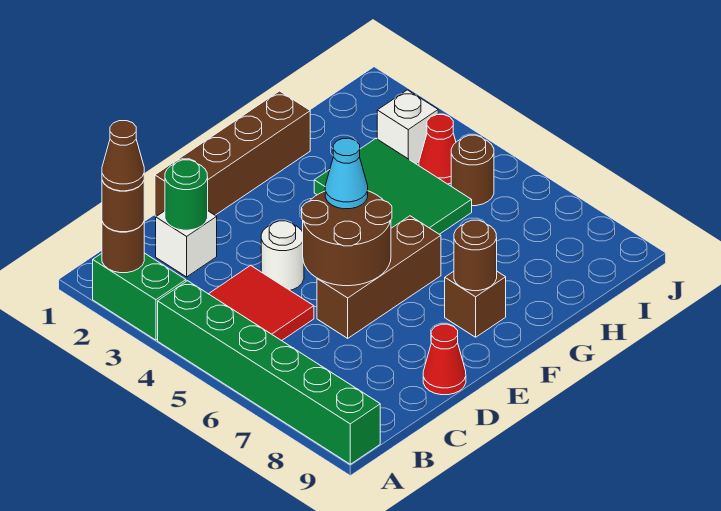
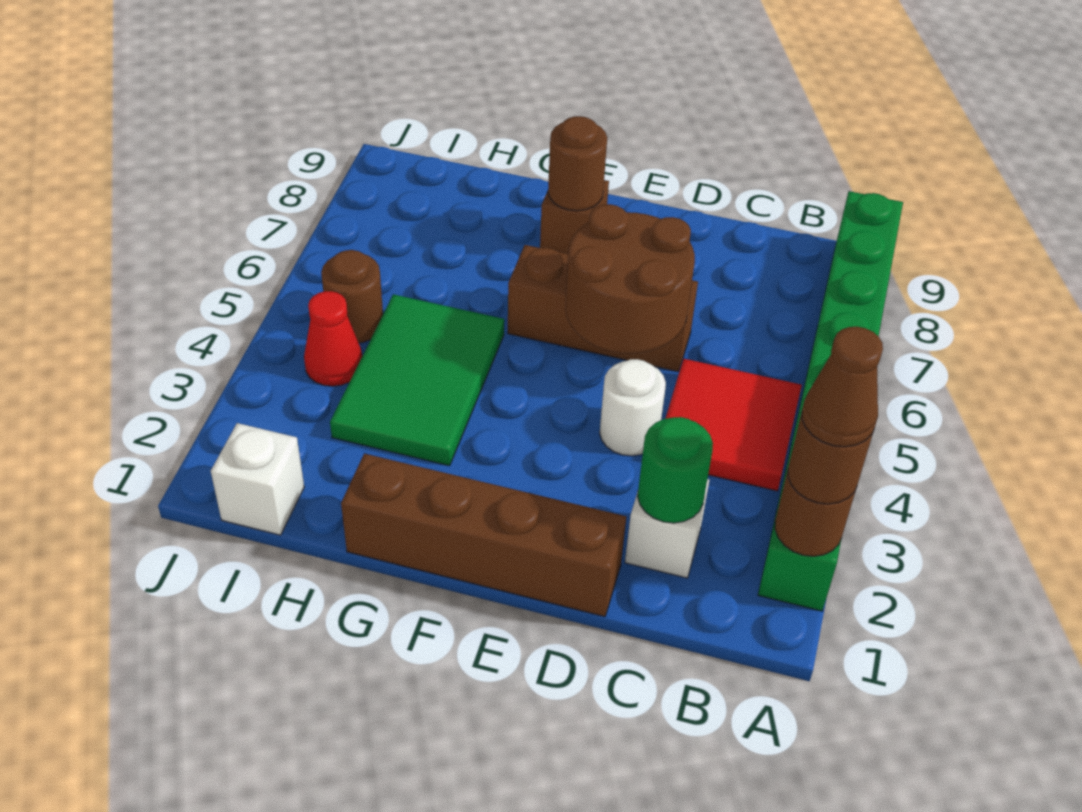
red cone D9 level 1 -> none
cyan cone E5 level 3 -> none
white brick I3 level 1 -> white brick I1 level 1

